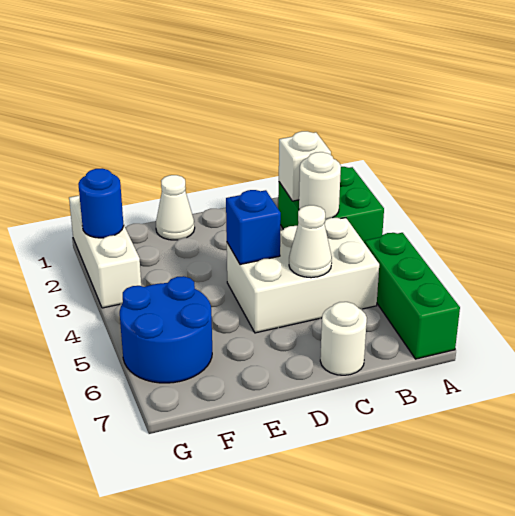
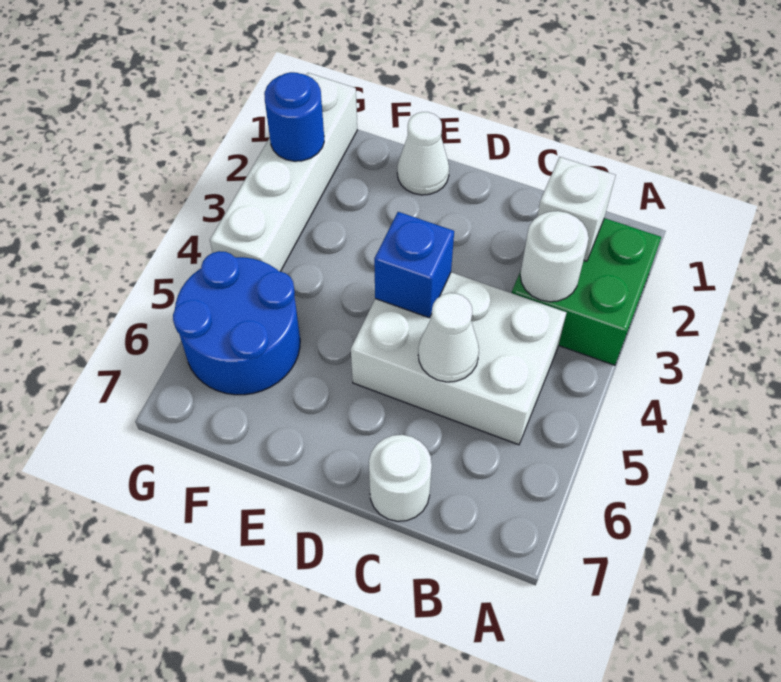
green brick A5:A7 level 1 -> none
white brick G1:G3 level 1 -> white brick G1:G4 level 1

